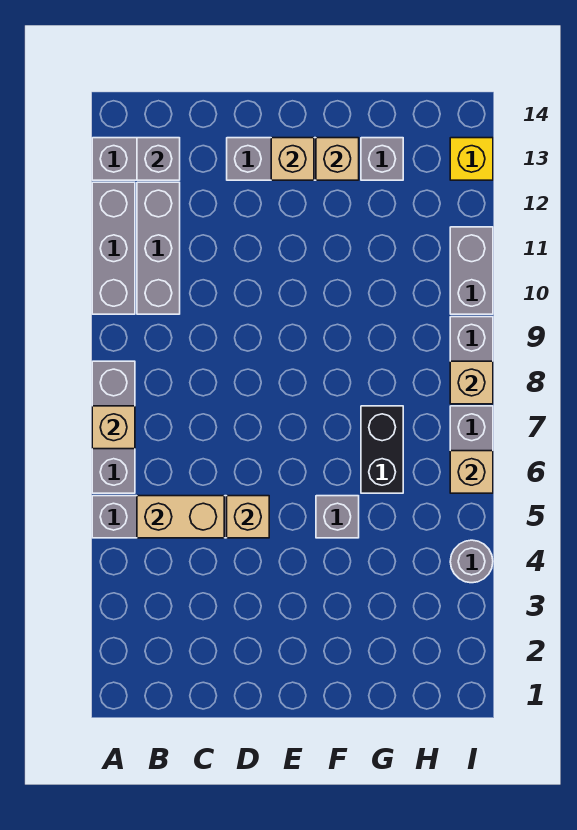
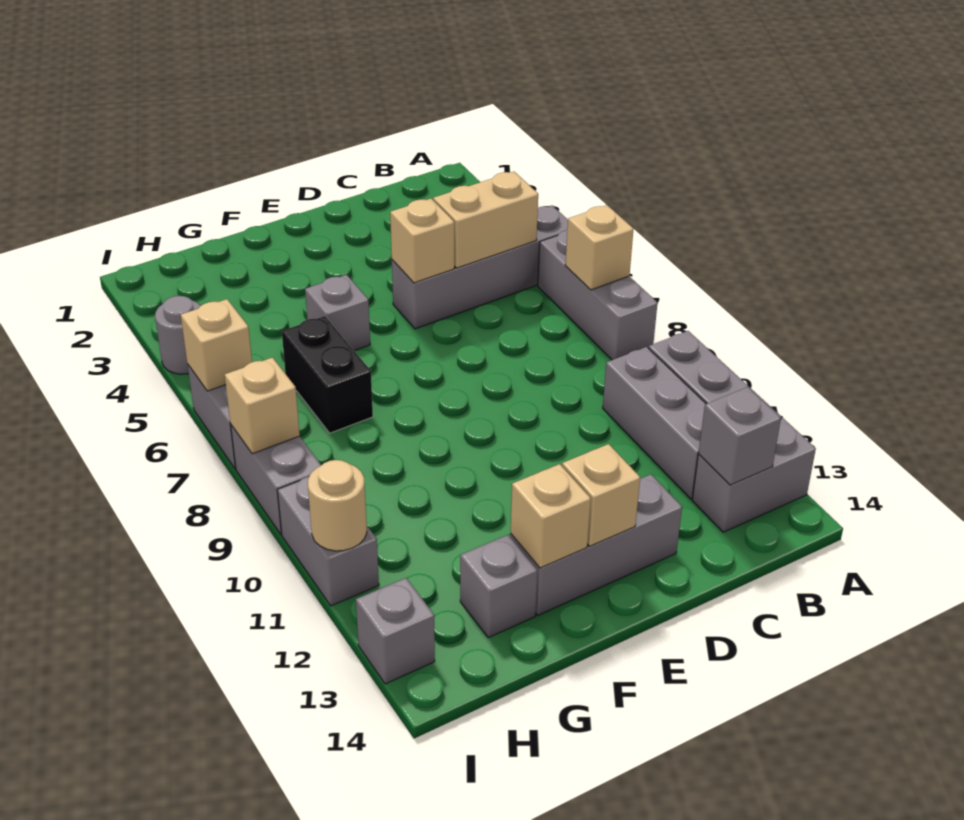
none -> tan round brick I11 level 2
yellow brick I13 level 1 -> grey brick I13 level 1

